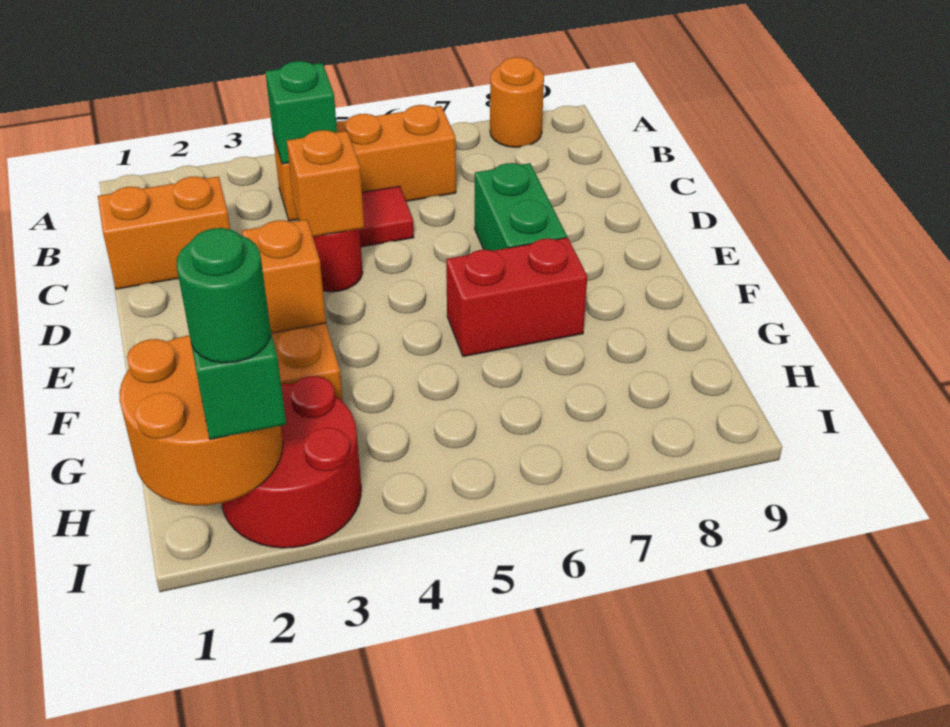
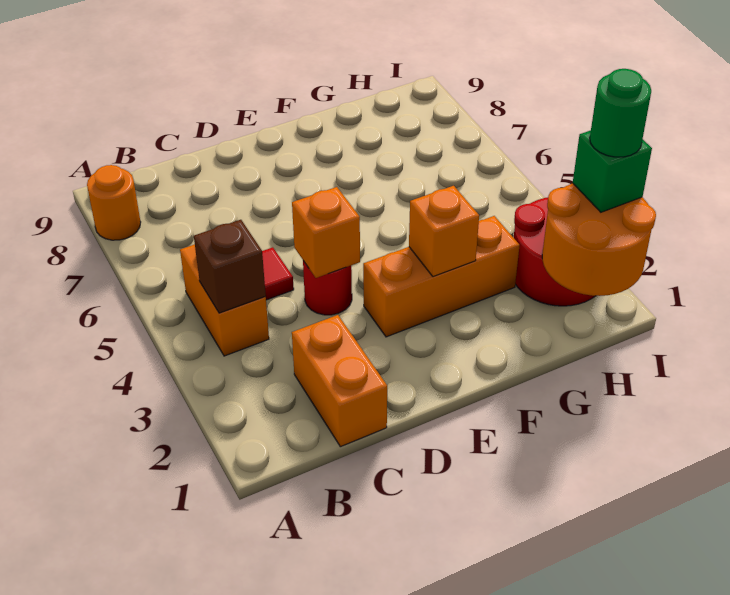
orange brick B4:B6 level 1 -> orange brick B4:B5 level 1
green brick B4 level 2 -> brown brick B4 level 2
green brick D7:E7 level 1 -> none
red brick F6:F7 level 1 -> none

